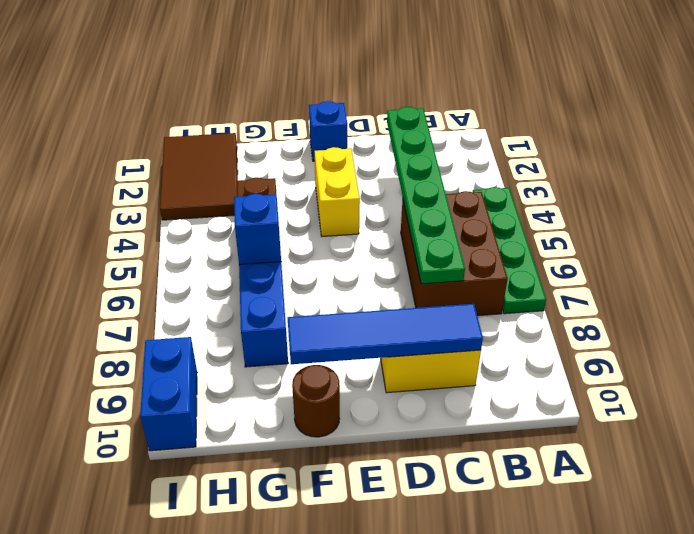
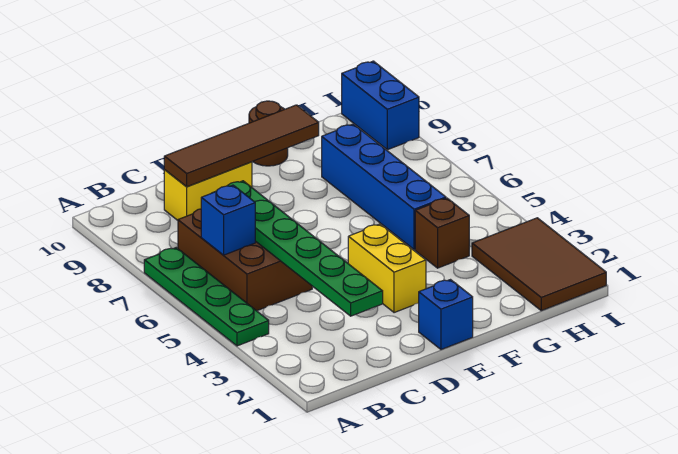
blue tile C9:F9 level 2 -> brown tile C9:F9 level 2
blue brick G6 level 2 -> blue brick B6 level 2

